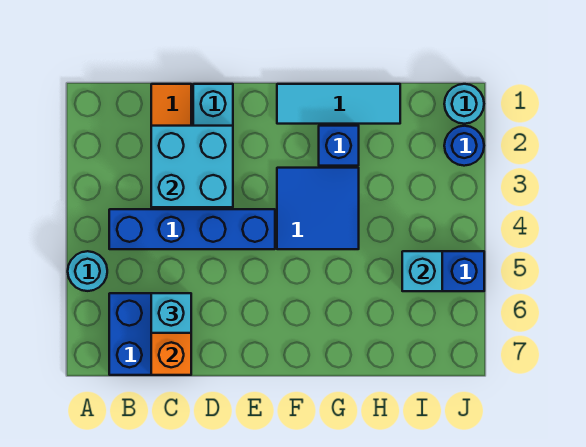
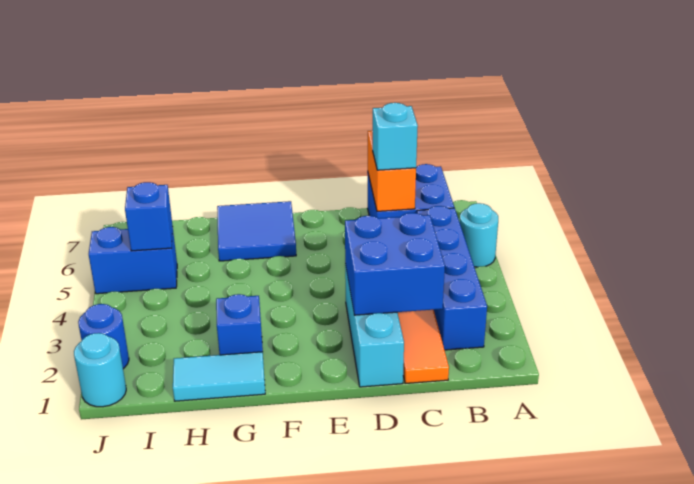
blue brick B4:E4 level 1 -> blue brick B2:B5 level 1
cyan brick C2:D3 level 2 -> blue brick C2:D3 level 2
cyan tile F1:H1 level 1 -> cyan tile G1:H1 level 1
blue tile F3:G4 level 1 -> blue tile F6:G7 level 1
cyan brick I5 level 2 -> blue brick I5 level 2

